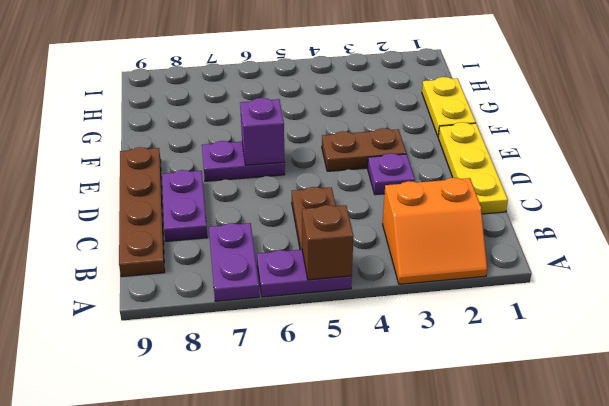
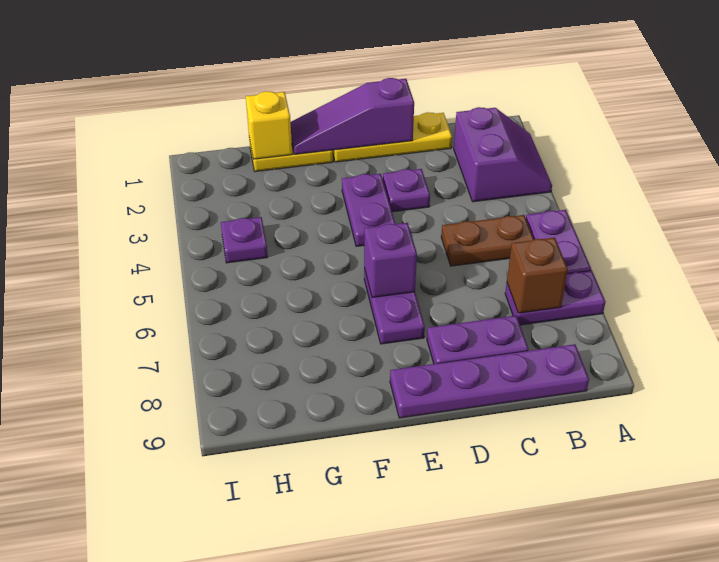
orange slope A2:B3 level 1 top B -> purple slope A2:B3 level 1 top B
brown brick A5 level 2 -> brown brick B7 level 2
brown plate B9:E9 level 1 -> purple plate B9:E9 level 1
none -> purple slope D1:F1 level 2 top D
brown plate E3:E4 level 1 -> purple plate E3:E4 level 1
none -> yellow brick G1 level 2
none -> purple plate H4 level 1

